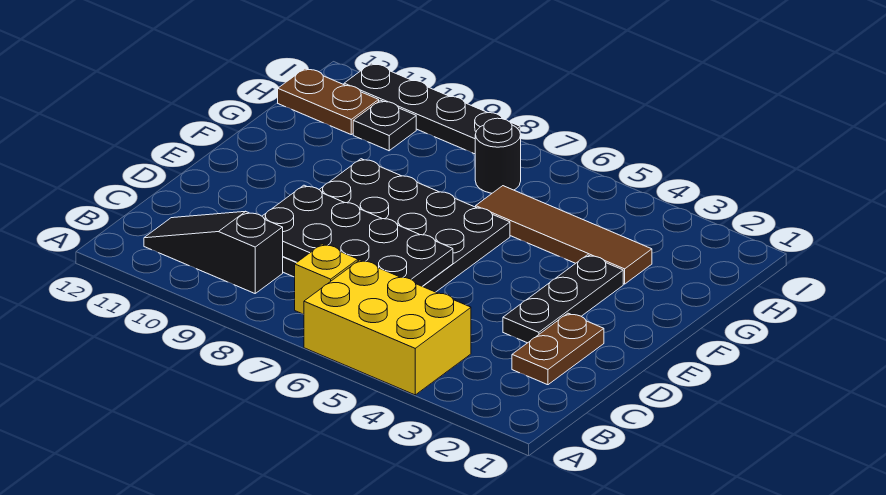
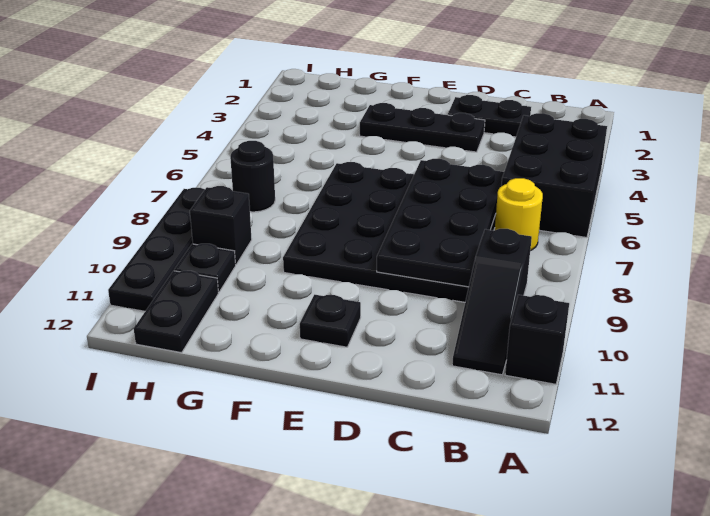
yellow brick A4:B6 level 1 -> black brick A4:B6 level 1
none -> black brick A11 level 1
yellow brick B7 level 1 -> yellow round brick B7 level 1
brown plate C2:D2 level 1 -> black plate C2:D2 level 1
none -> black plate E11 level 1
brown tile G3:G6 level 1 -> none
none -> black brick H9 level 1
brown plate H11:H12 level 1 -> black plate H11:H12 level 1

